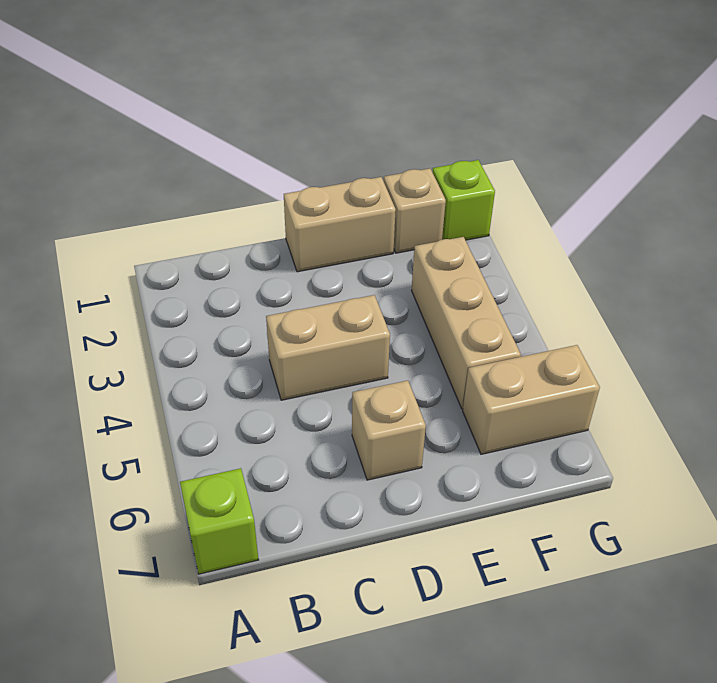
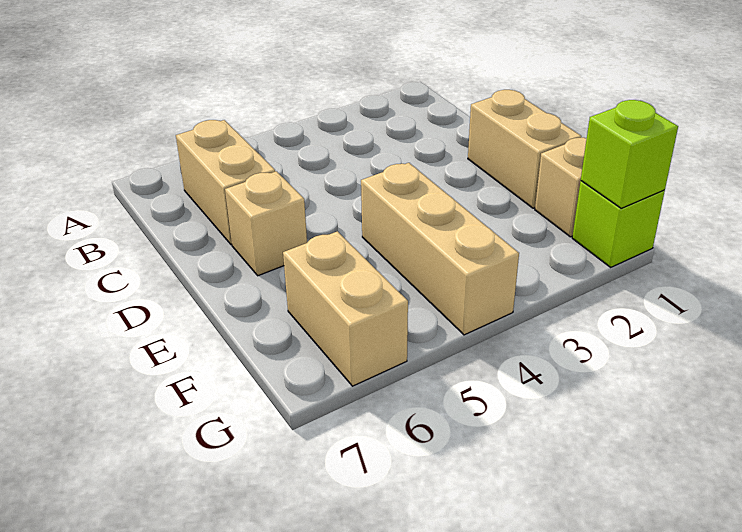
lime brick A7 level 1 -> lime brick G1 level 2
tan brick C4:D4 level 1 -> tan brick B6:C6 level 1
tan brick F3:F5 level 1 -> tan brick E4:G4 level 1

